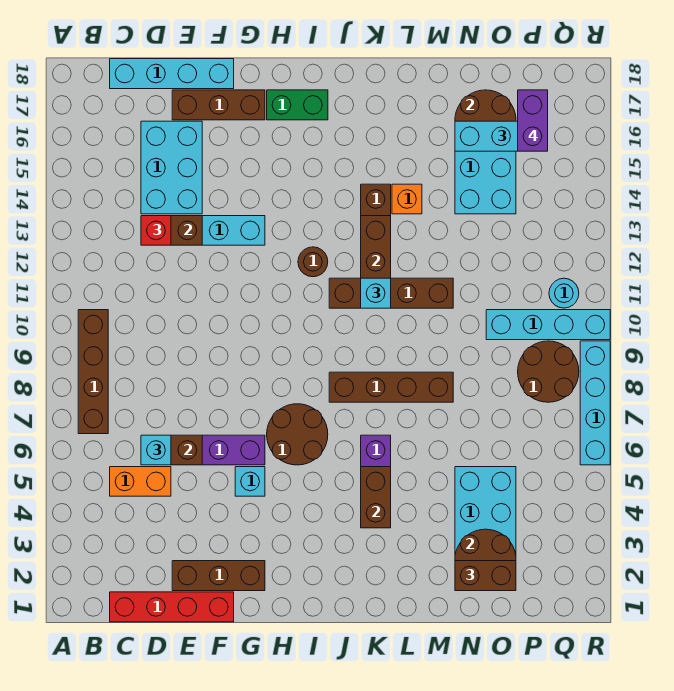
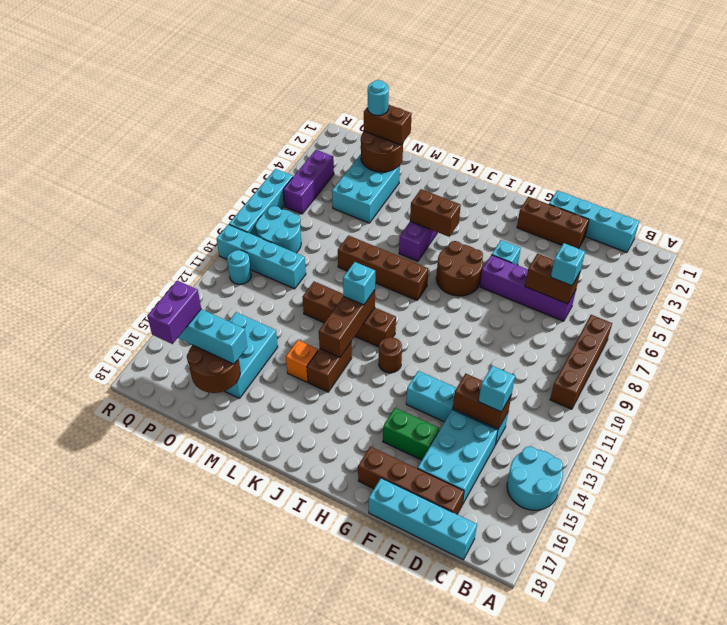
none -> cyan round brick A14:B15 level 1
red brick C1:F1 level 1 -> cyan brick C1:F1 level 1
orange brick C5:D5 level 1 -> none
red brick D13 level 3 -> cyan brick D13 level 3
brown brick E17:G17 level 1 -> brown brick D17:G17 level 1
green brick H17:I17 level 1 -> green brick F15:G15 level 1
brown brick K4:K5 level 2 -> brown brick J5:K5 level 2
none -> cyan round brick O2 level 4
brown round brick P8:Q9 level 1 -> cyan round brick P8:Q9 level 1
none -> purple brick Q4:Q6 level 1

